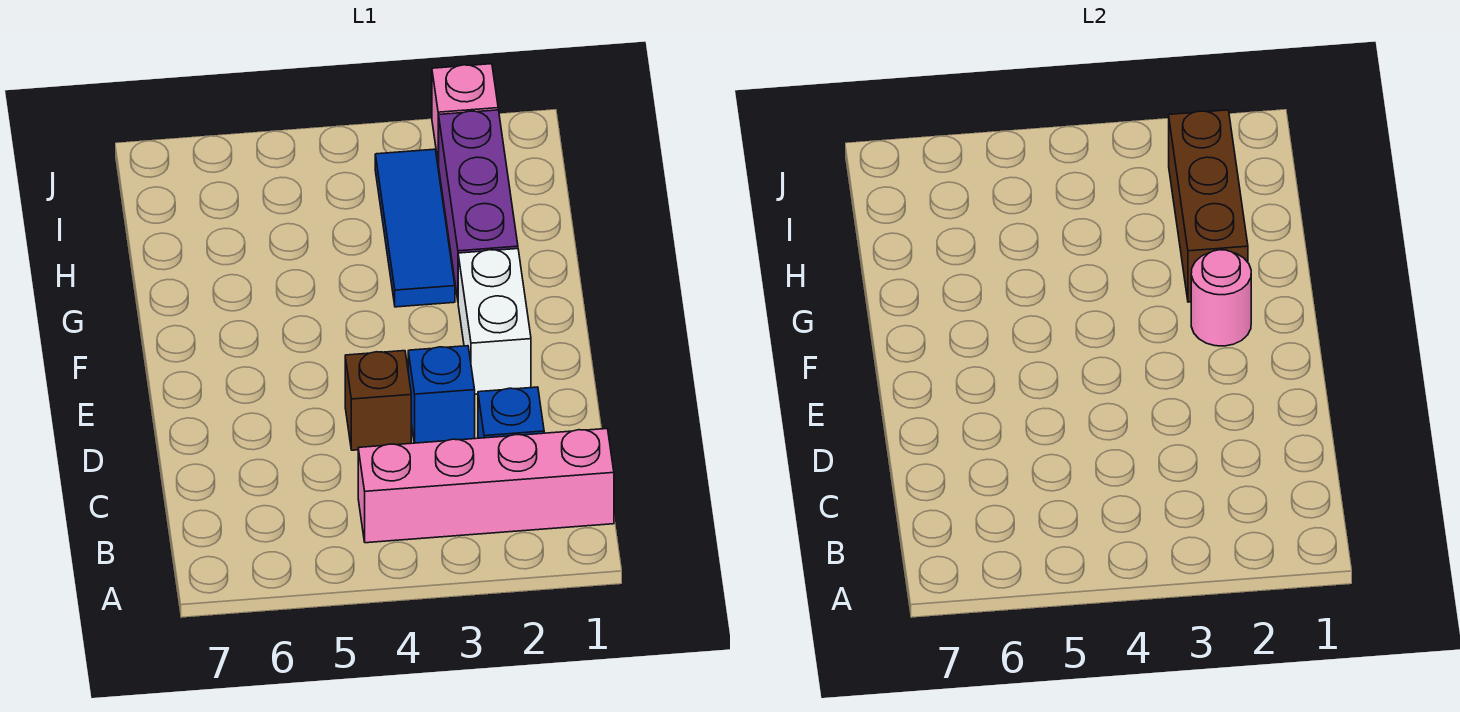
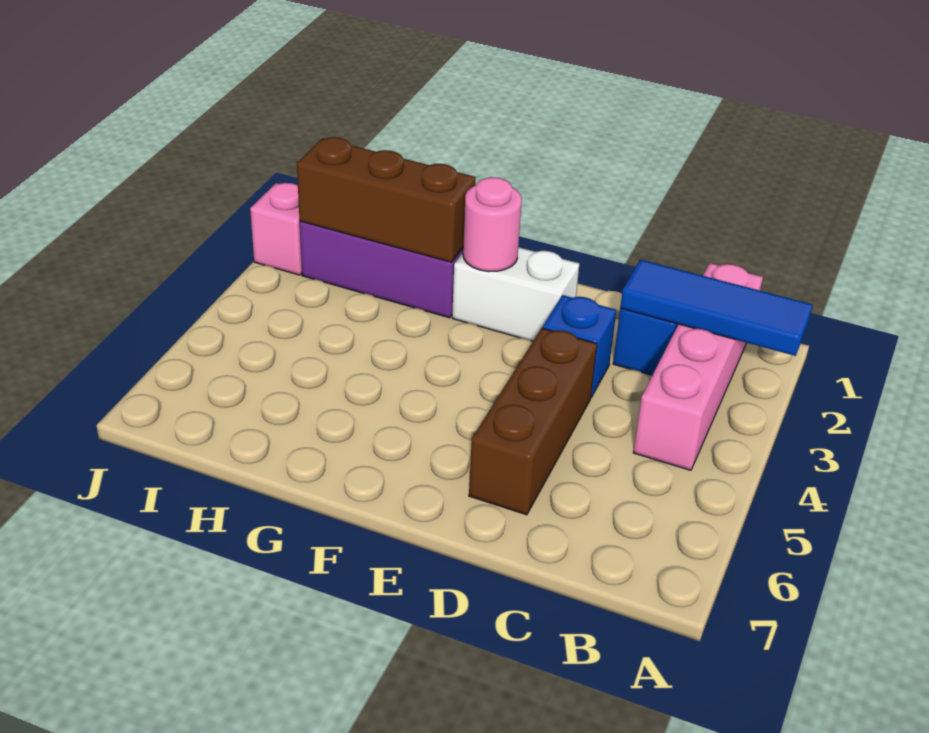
brown brick D4 level 1 -> brown brick D4:D6 level 1
blue tile G3:I3 level 1 -> blue tile A2:C2 level 2

